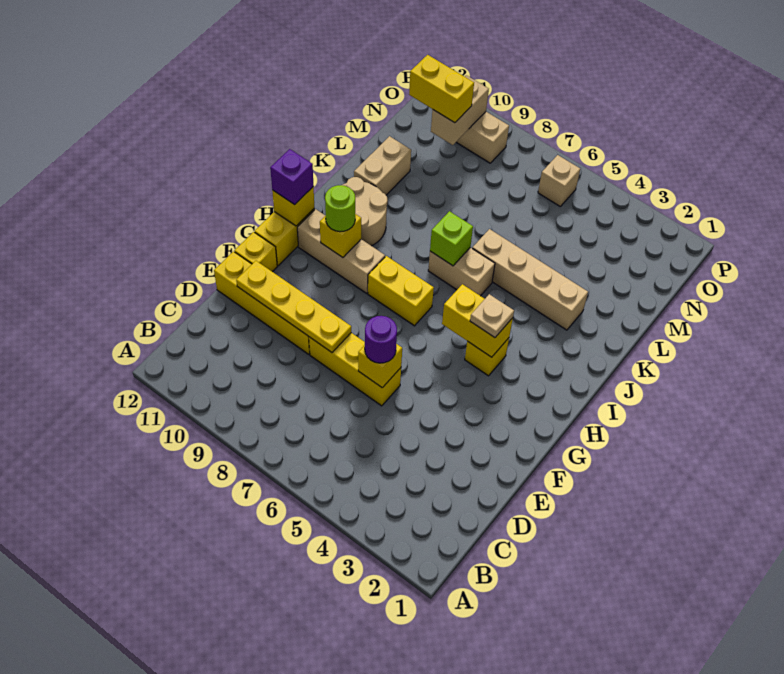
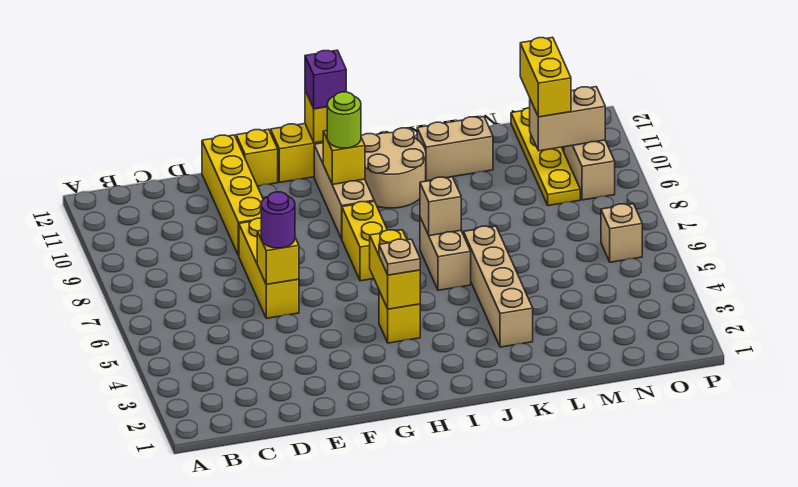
yellow plate E8:E11 level 2 -> yellow plate N9:N12 level 1
lime brick J7 level 2 -> tan brick J7 level 2

